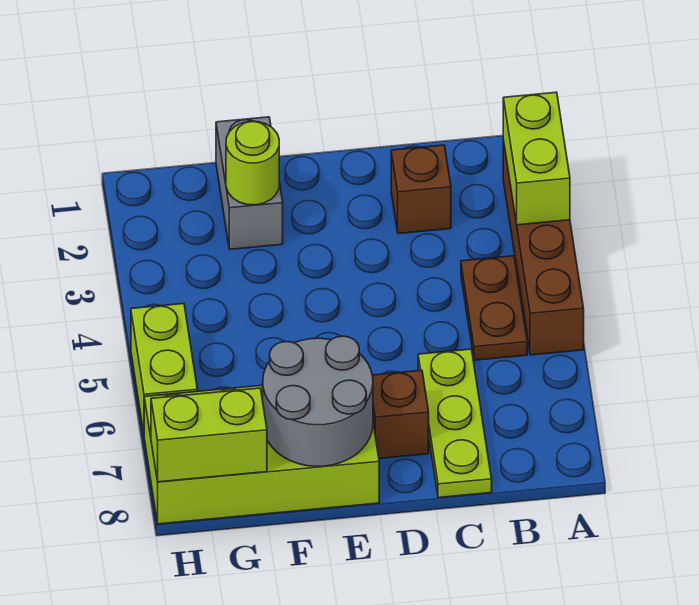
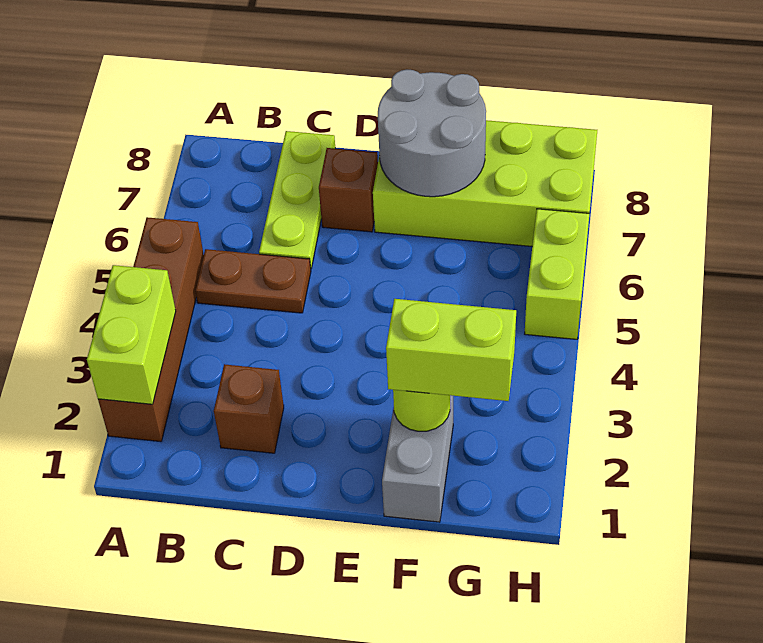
brown plate B4:B5 level 1 -> brown plate B5:C5 level 1
lime brick G8:H8 level 2 -> lime brick F2:G2 level 3

